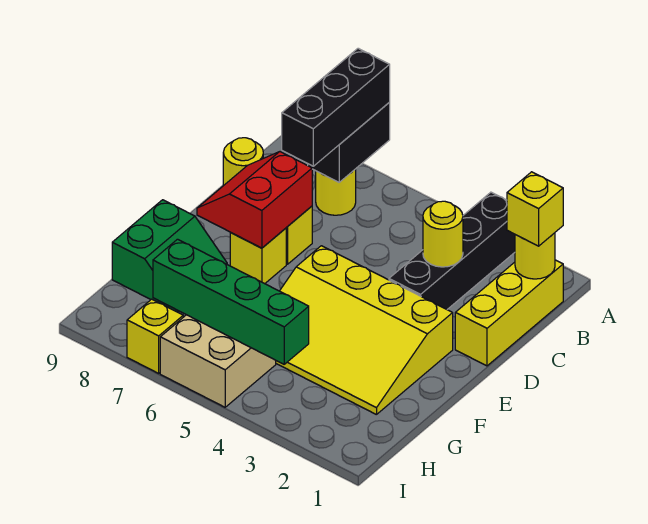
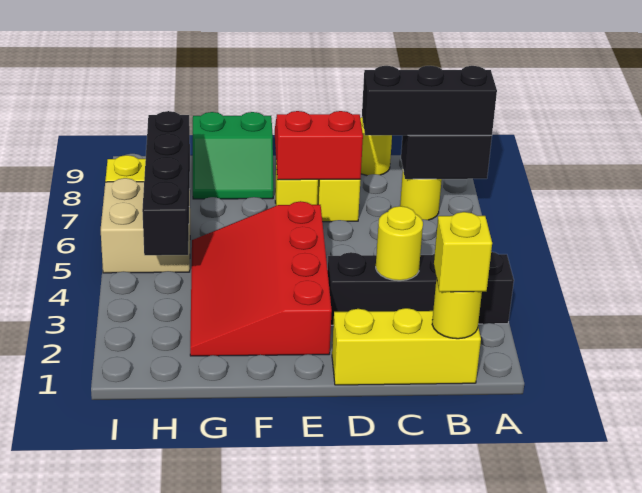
yellow slope E2:G5 level 1 top E -> red slope E2:G5 level 1 top E
green brick H4:H7 level 2 -> black brick H4:H7 level 2

